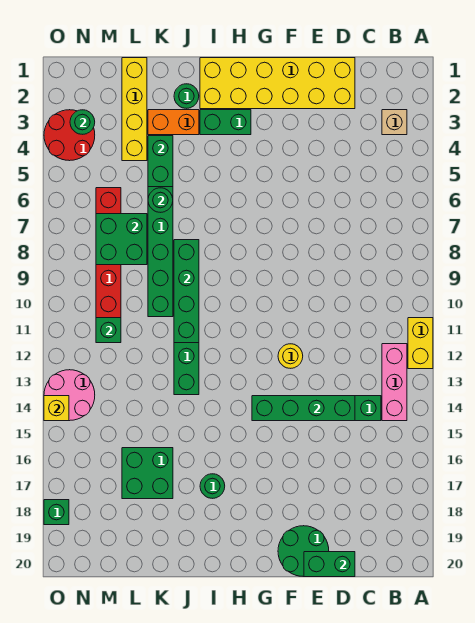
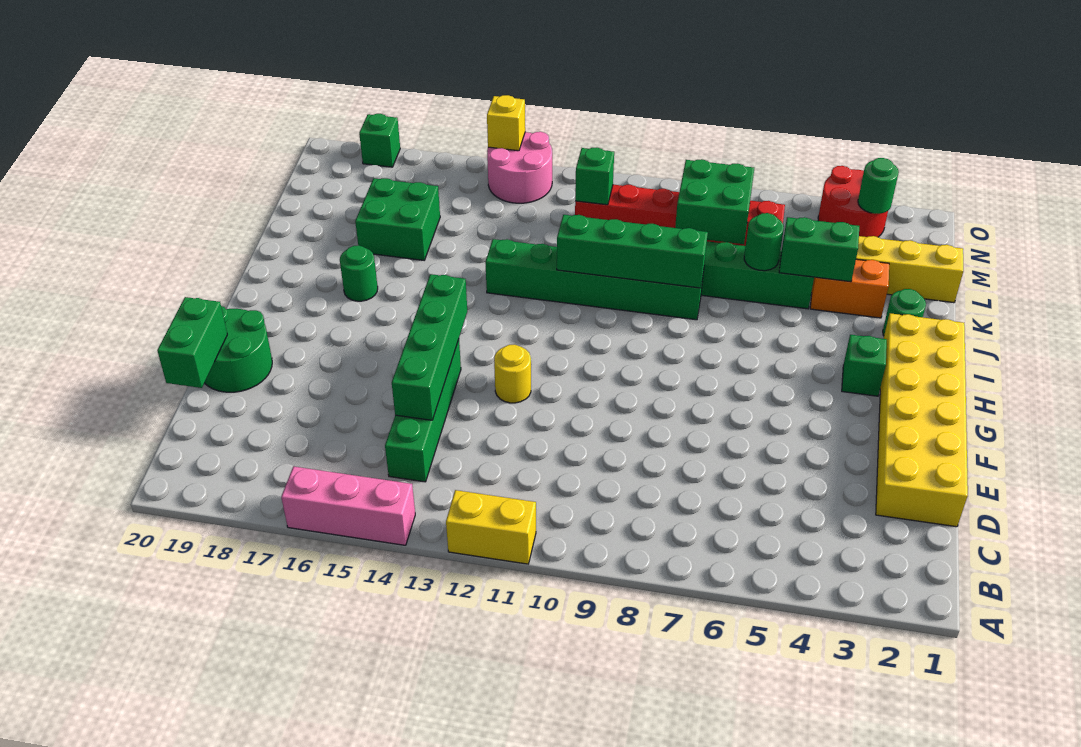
tan brick B3 level 1 -> none
pink brick B12:B14 level 1 -> pink brick A14:A16 level 1
green brick H3:I3 level 1 -> green brick H3 level 1
orange brick J3:K3 level 1 -> orange brick K3:K4 level 1

